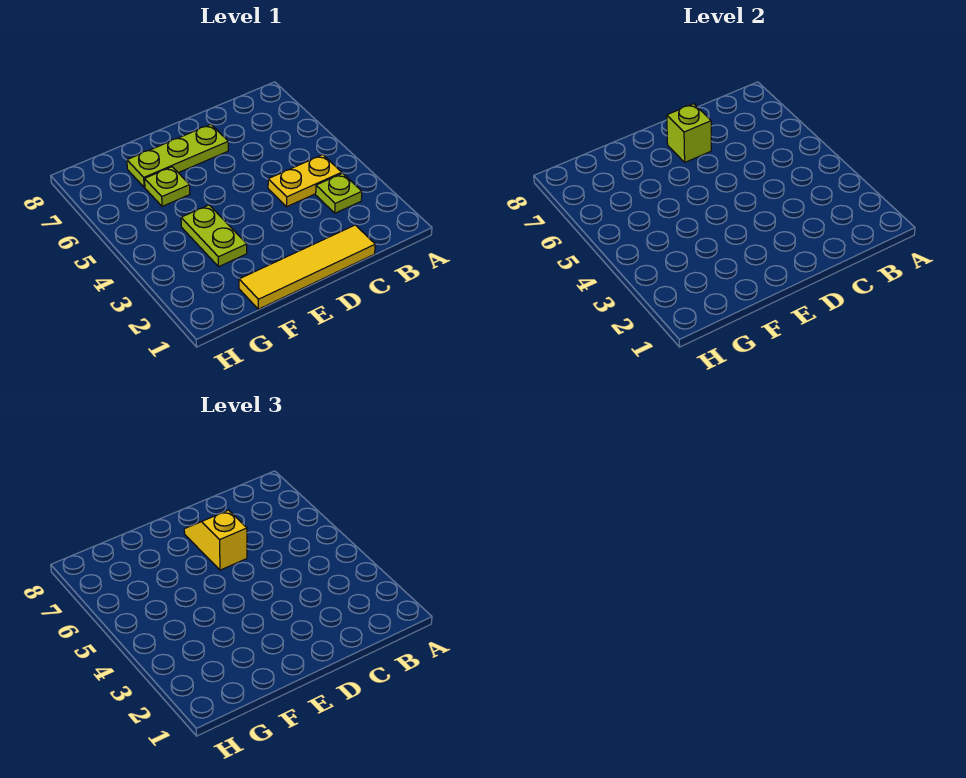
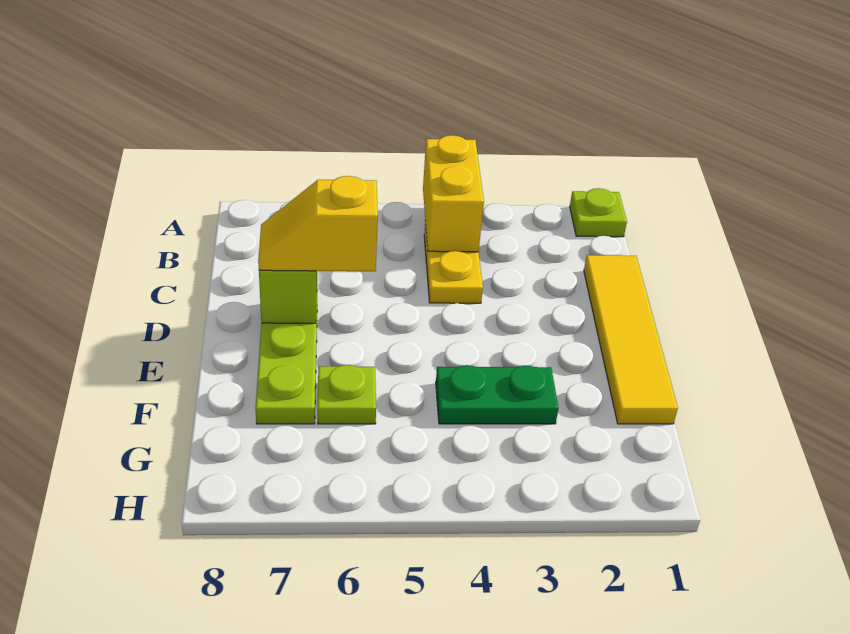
none -> yellow brick A4:B4 level 2
lime plate B3 level 1 -> lime plate A1 level 1
lime plate F3:F4 level 1 -> green plate F3:F4 level 1

